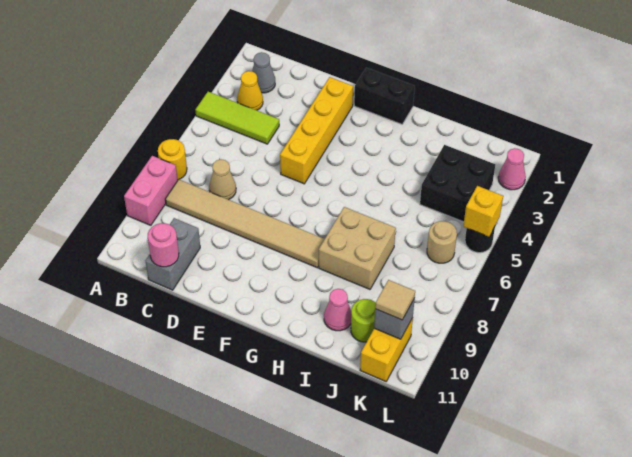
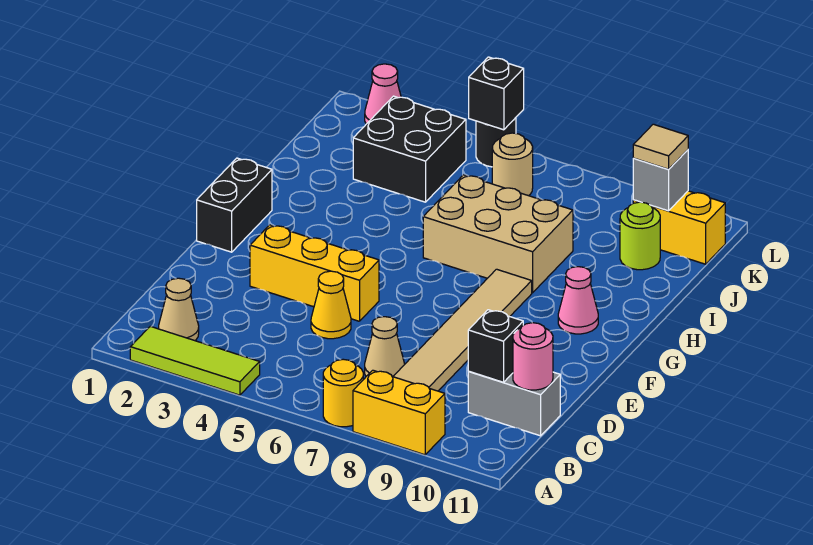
lime tile A4:C4 level 1 -> lime tile A2:A4 level 1
pink brick A8:A9 level 1 -> yellow brick A8:A9 level 1
grey cone B2 level 1 -> tan cone B2 level 1
yellow cone B3 level 1 -> yellow cone D5 level 1
none -> black brick C10 level 2
yellow brick E2:E5 level 1 -> yellow brick E3:E5 level 1
tan brick H7:I8 level 1 -> tan brick H6:I8 level 1
pink cone I10 level 1 -> pink cone G10 level 1
yellow brick L5 level 2 -> black brick L5 level 2

